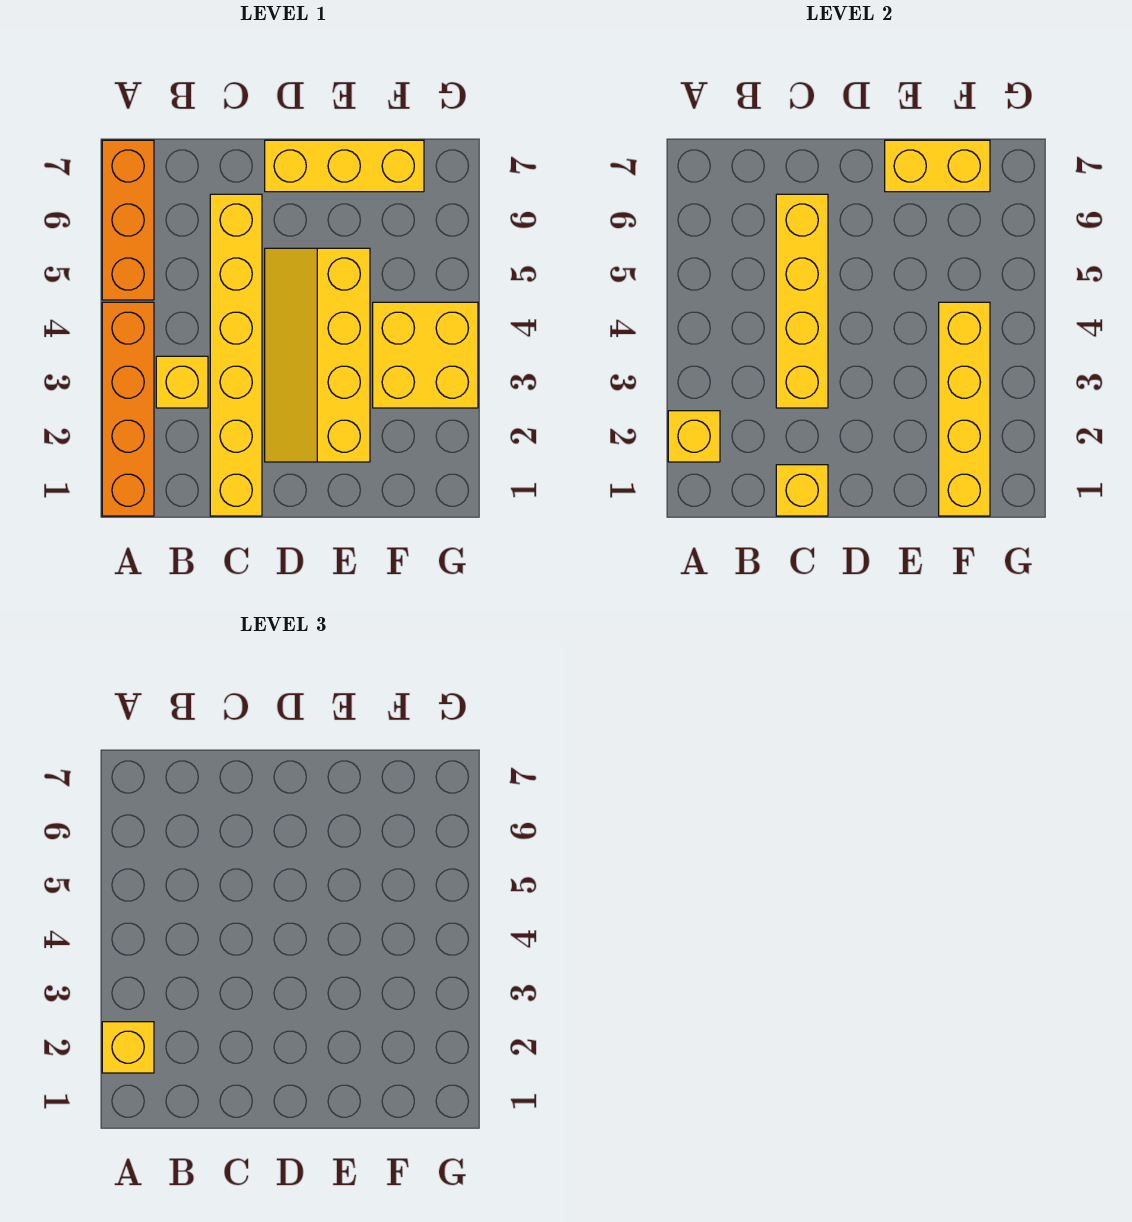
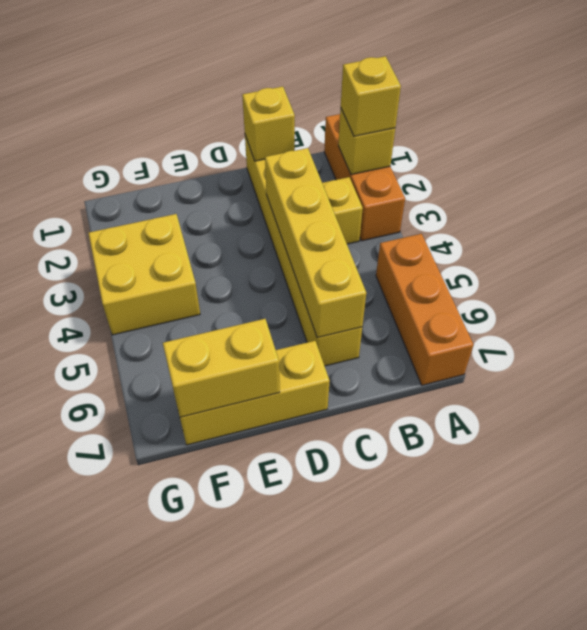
orange brick A1:A4 level 1 -> orange brick A1:A3 level 1
yellow slope D2:E5 level 1 top E -> none
yellow brick F1:F4 level 2 -> none

